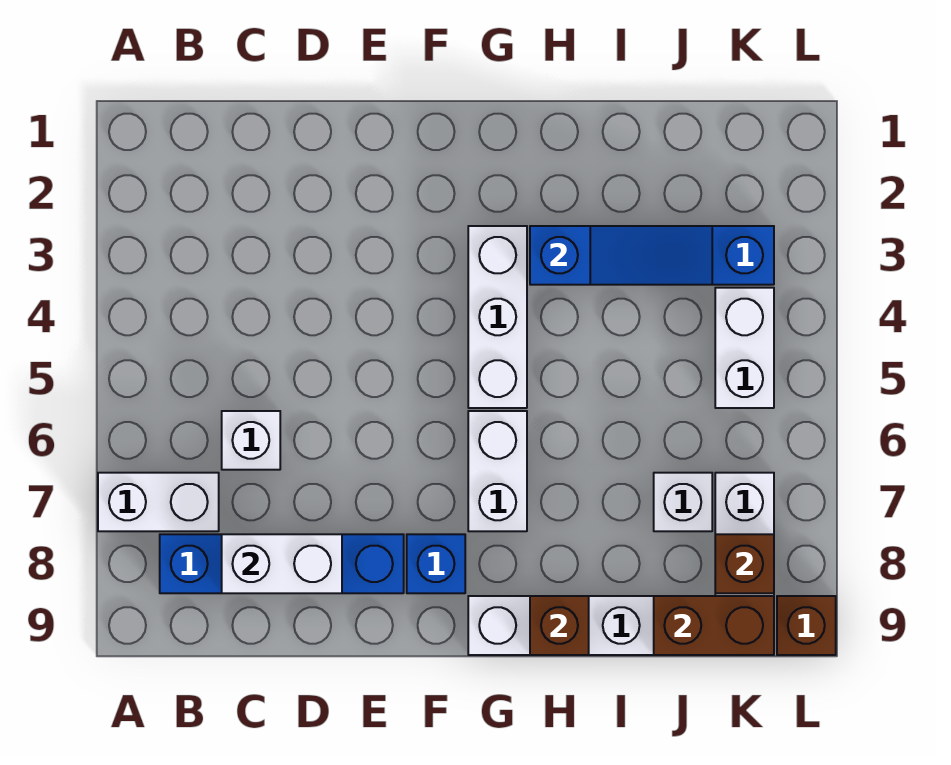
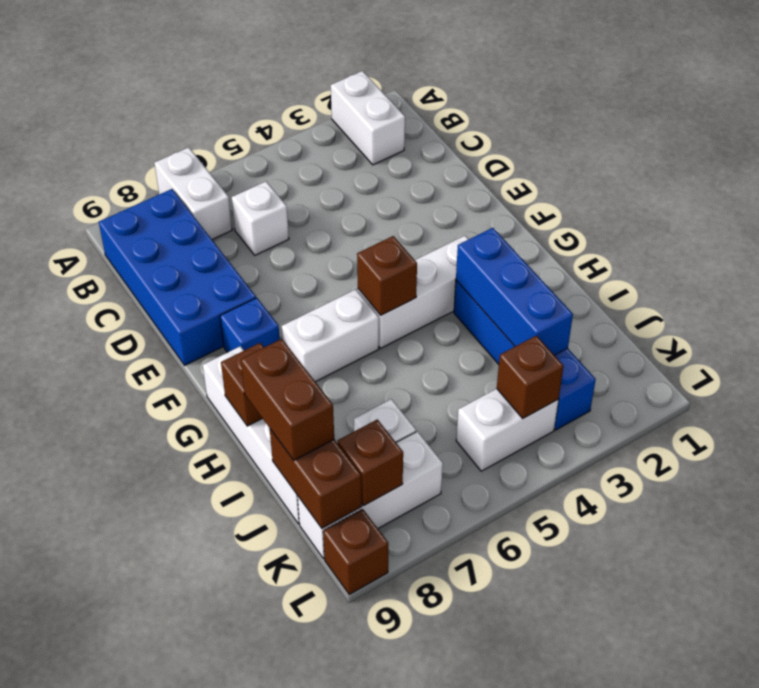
blue brick B8:E8 level 1 -> blue brick B8:E9 level 1
white brick C8:D8 level 2 -> white brick A2:B2 level 1
none -> brown brick G5 level 2
blue slope H3:J3 level 2 top H -> blue brick H3:J3 level 2
none -> brown brick I9:J9 level 3
none -> brown brick K4 level 2

